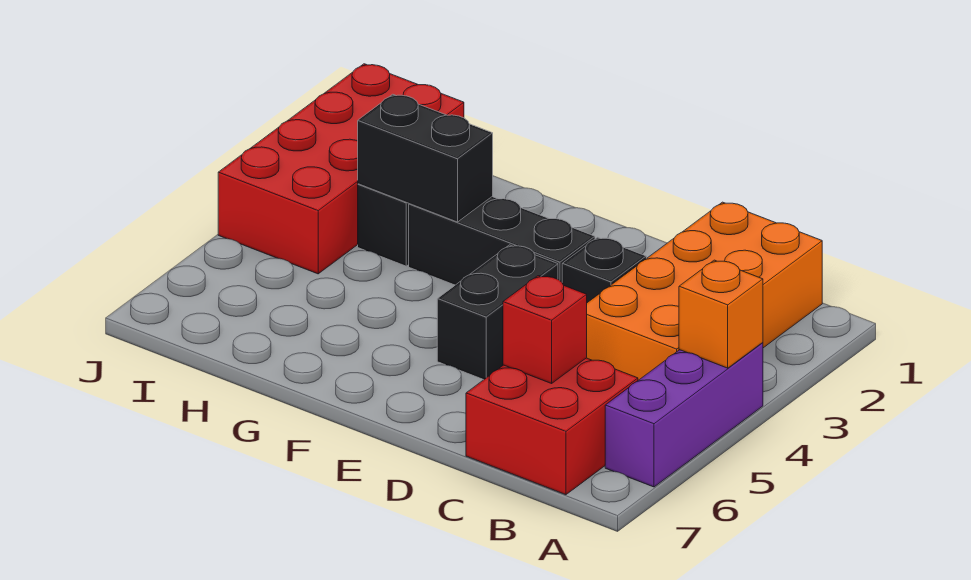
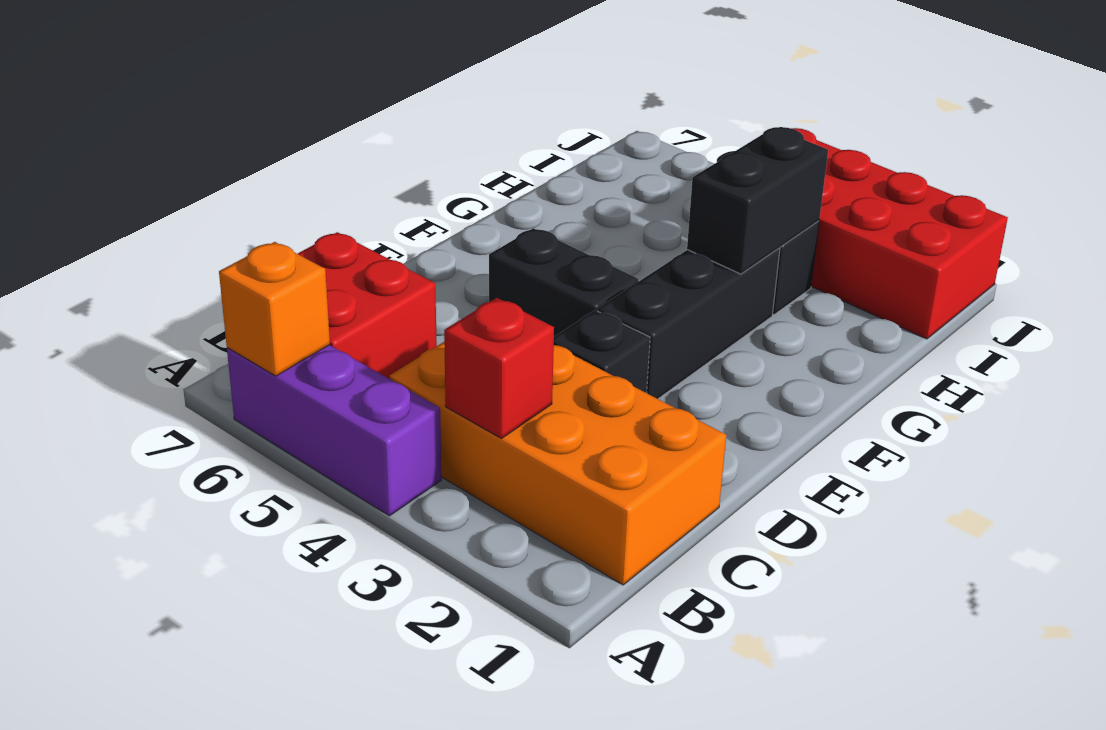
orange brick A4 level 2 -> orange brick A6 level 2
red brick C6 level 2 -> red brick B3 level 2

